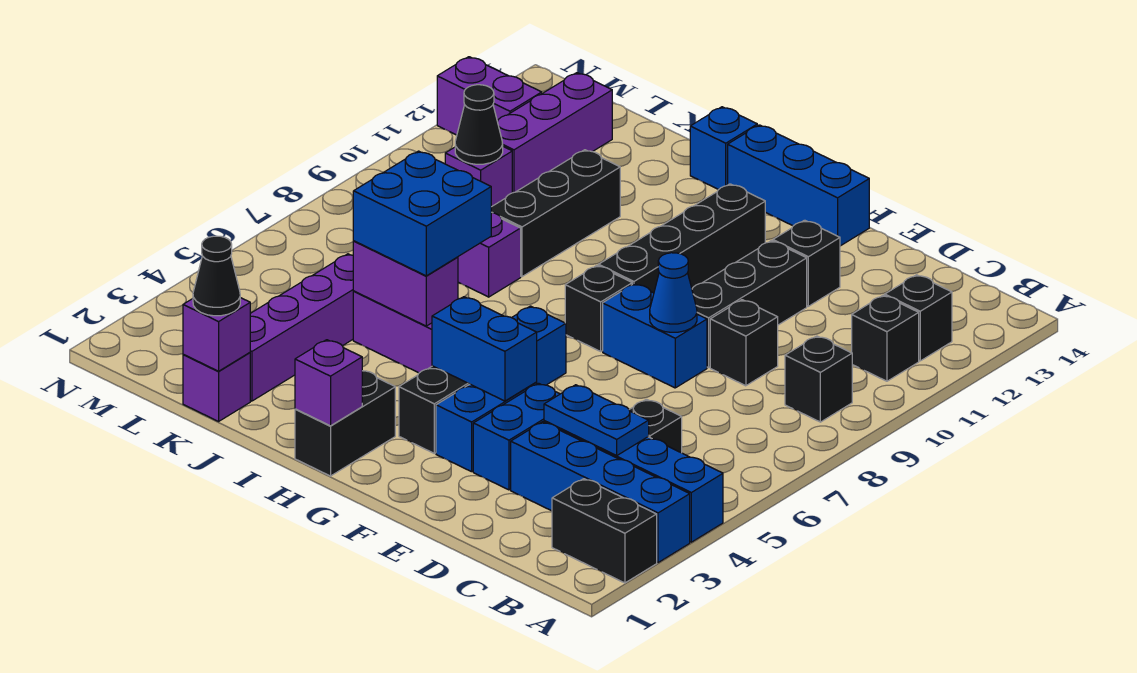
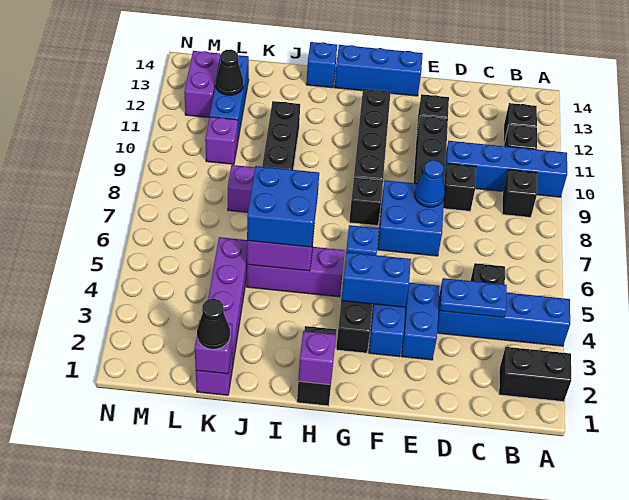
blue brick A3:D3 level 1 -> blue brick A10:D10 level 1
blue brick E8:F8 level 1 -> blue brick E7:F8 level 1
black cone L10 level 2 -> black cone L12 level 2
purple brick L11:L13 level 1 -> blue brick L11:L13 level 1
purple brick M12:N12 level 1 -> purple brick M12:M13 level 1

